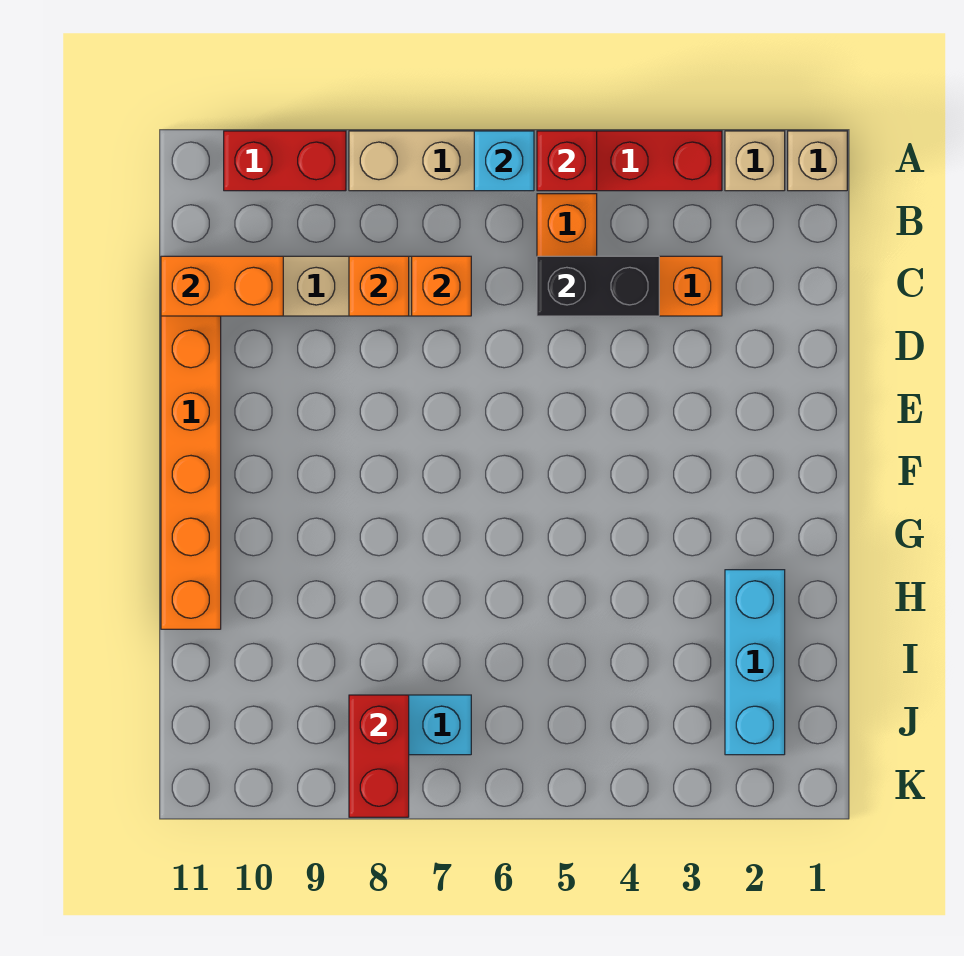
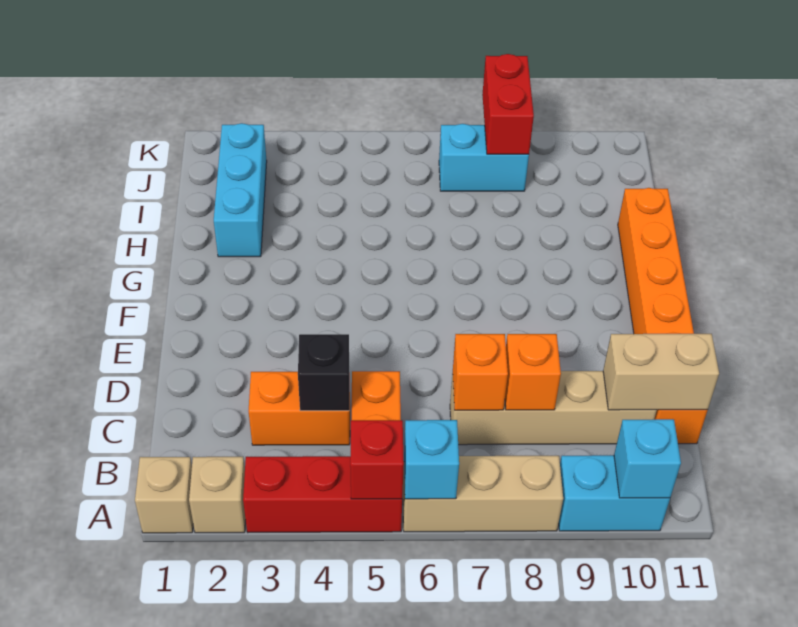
red brick A9:A10 level 1 -> cyan brick A9:A10 level 1
none -> cyan brick A10 level 2
black brick C4:C5 level 2 -> black brick C4 level 2
orange brick C10:C11 level 2 -> tan brick C10:C11 level 2

